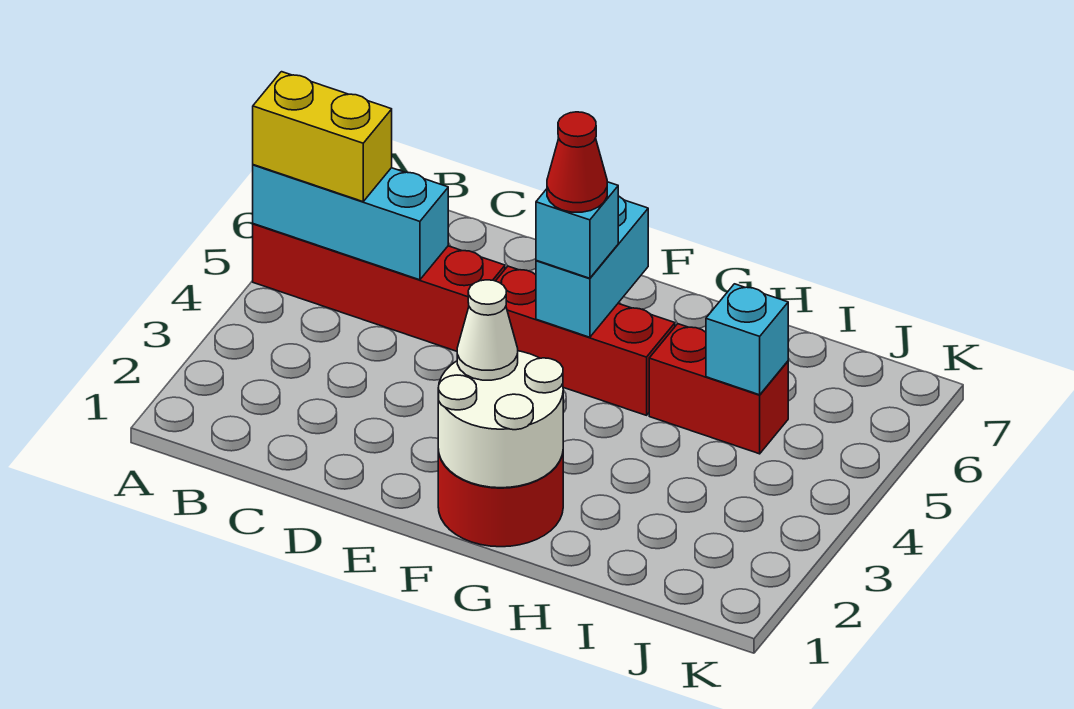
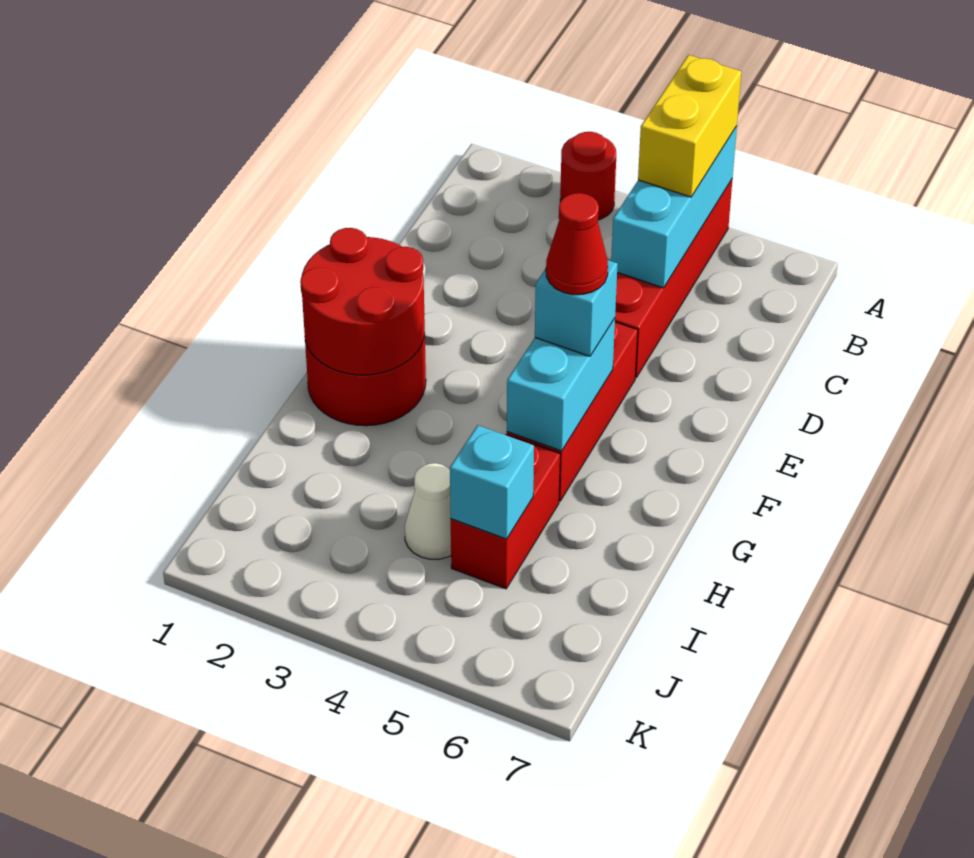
none -> red round brick A3 level 1
white round brick F1:G2 level 2 -> red round brick F1:G2 level 2
white cone F2 level 3 -> white cone I4 level 1
cyan brick F5:F6 level 2 -> cyan brick F5:G5 level 2

